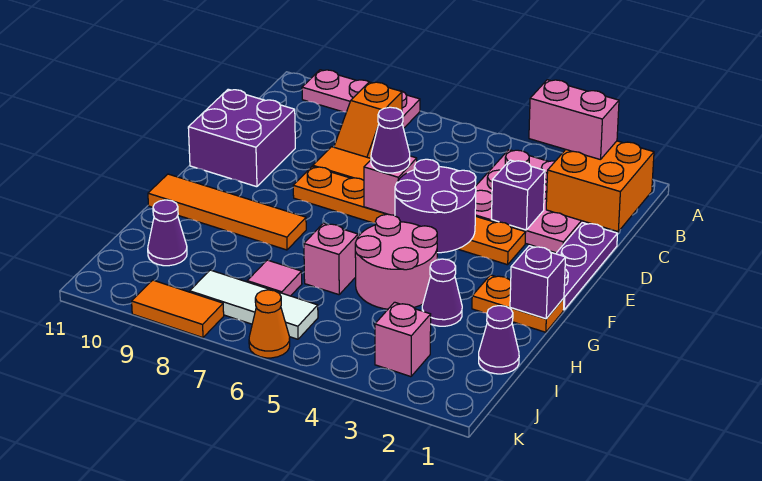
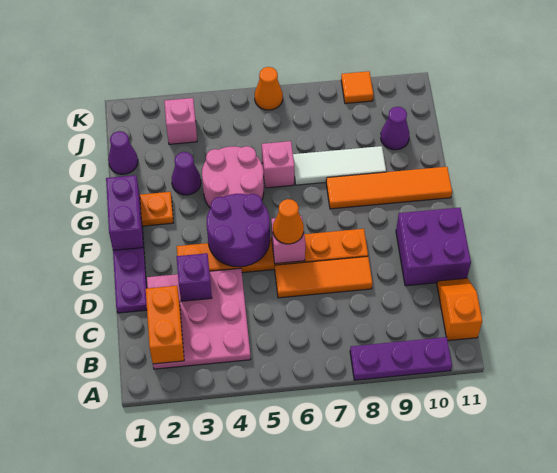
pink plate A8:A10 level 1 -> purple plate A8:A10 level 1
orange brick B1:C2 level 2 -> orange brick B2:C2 level 2
pink brick B2:B3 level 3 -> none
orange slope B8:C8 level 1 top B -> orange slope B11:C11 level 1 top B
purple cone E6 level 3 -> orange cone E6 level 3
purple brick G1 level 2 -> purple brick F1:G1 level 2
pink tile I7 level 1 -> none
white tile J6:J8 level 1 -> white tile H7:H9 level 1
orange tile K8:K9 level 1 -> orange tile K9 level 1

